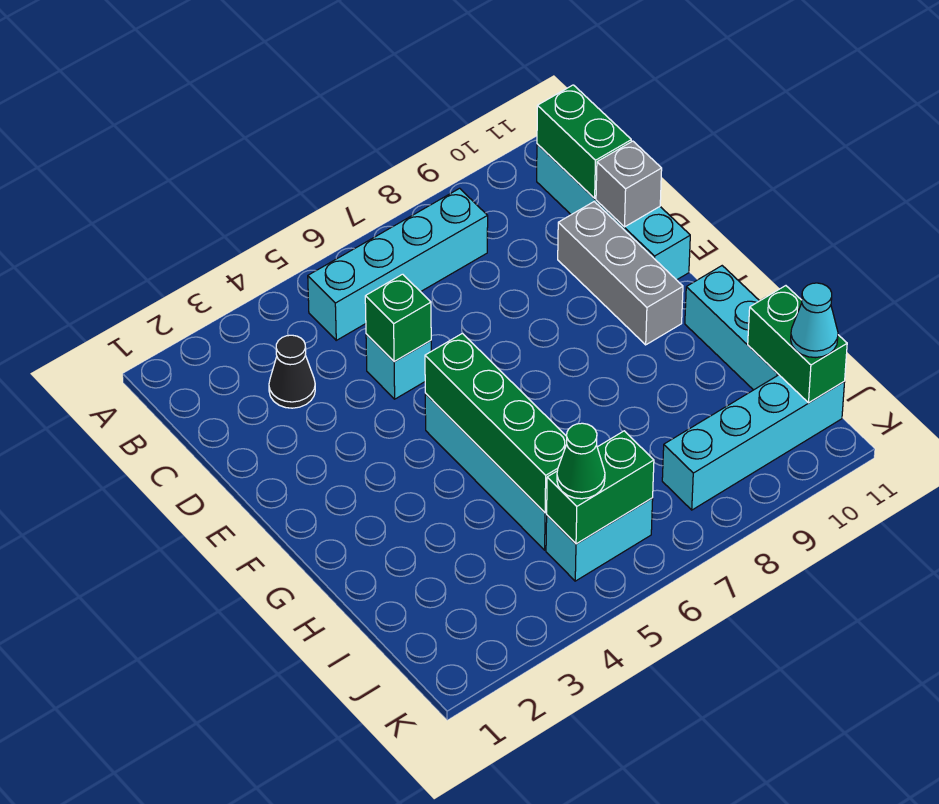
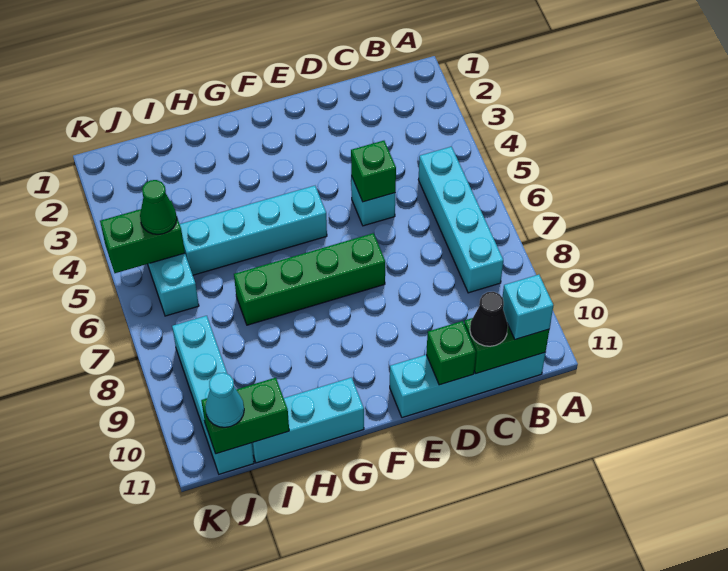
none -> cyan brick B11 level 3
black cone C3 level 1 -> black cone C11 level 3
grey brick D10:F10 level 1 -> none
grey brick D11 level 2 -> green brick D11 level 2
green brick F5:I5 level 2 -> green brick E7:H7 level 1
green brick J5:J6 level 2 -> green brick J5:K5 level 2

